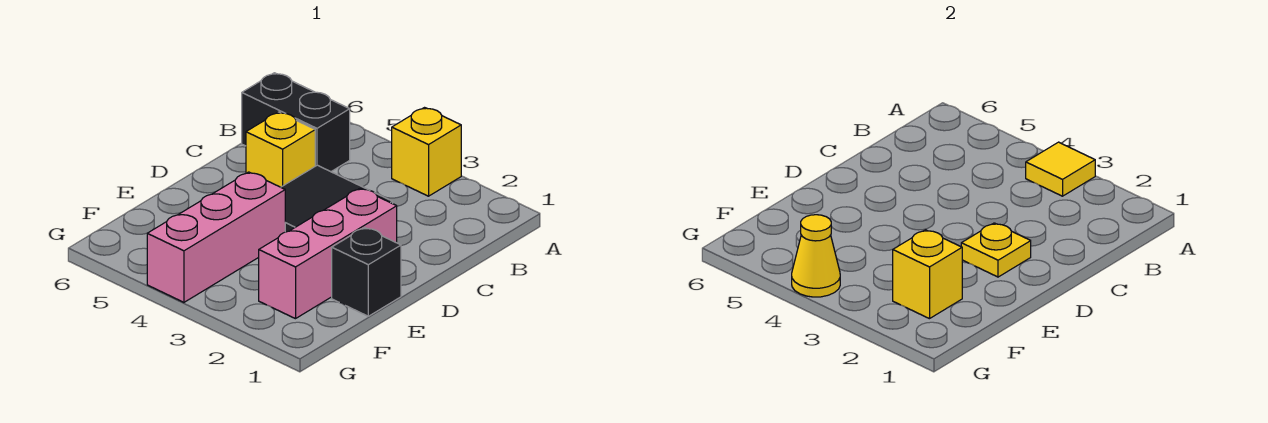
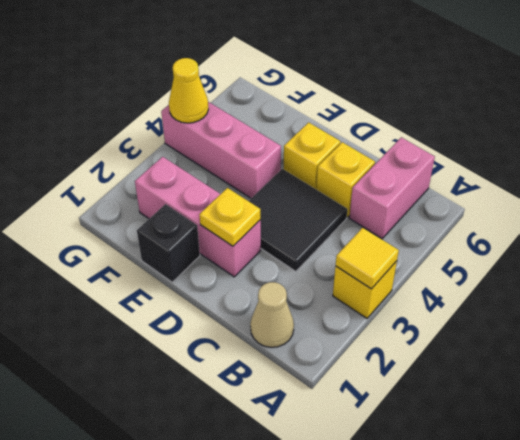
none -> tan cone B1 level 1
black brick B5:B6 level 1 -> pink brick B5:B6 level 1
yellow brick F2 level 2 -> yellow brick D5 level 1

